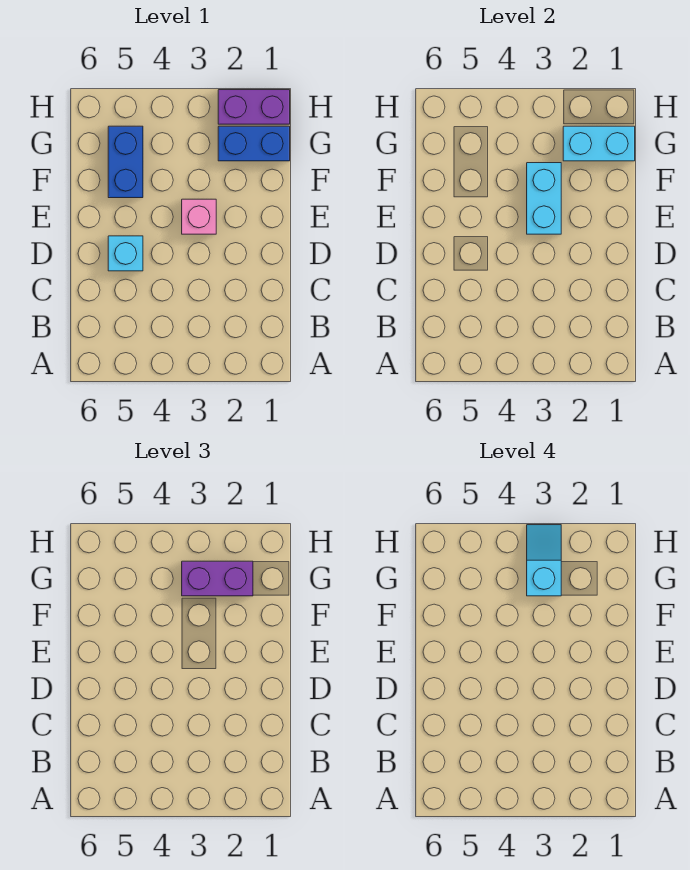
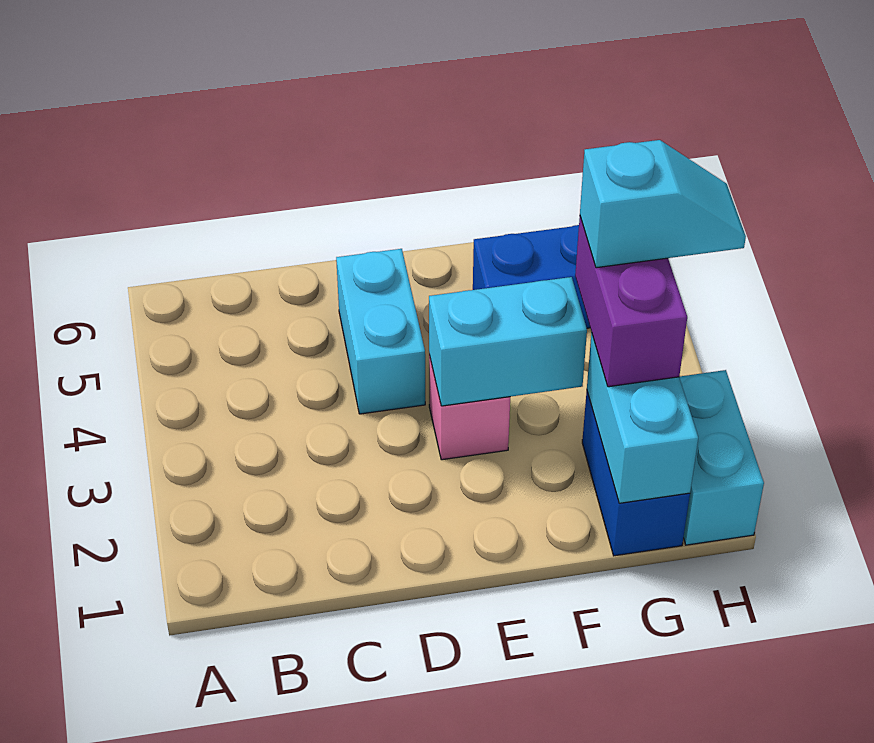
cyan brick D5 level 1 -> cyan brick D4:D5 level 1
purple brick H1:H2 level 1 -> cyan brick H1:H2 level 1

